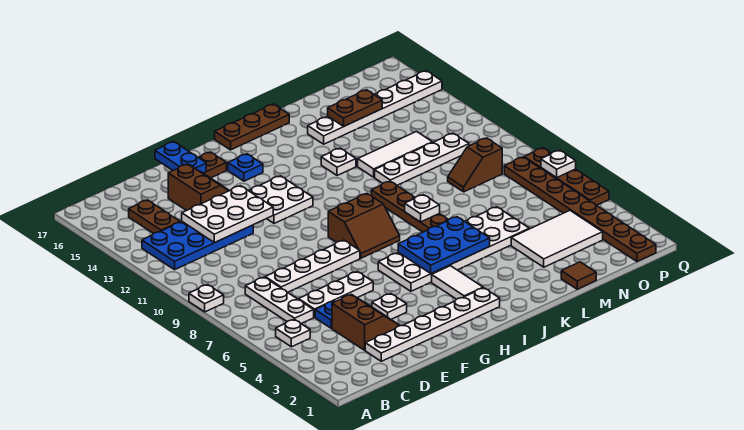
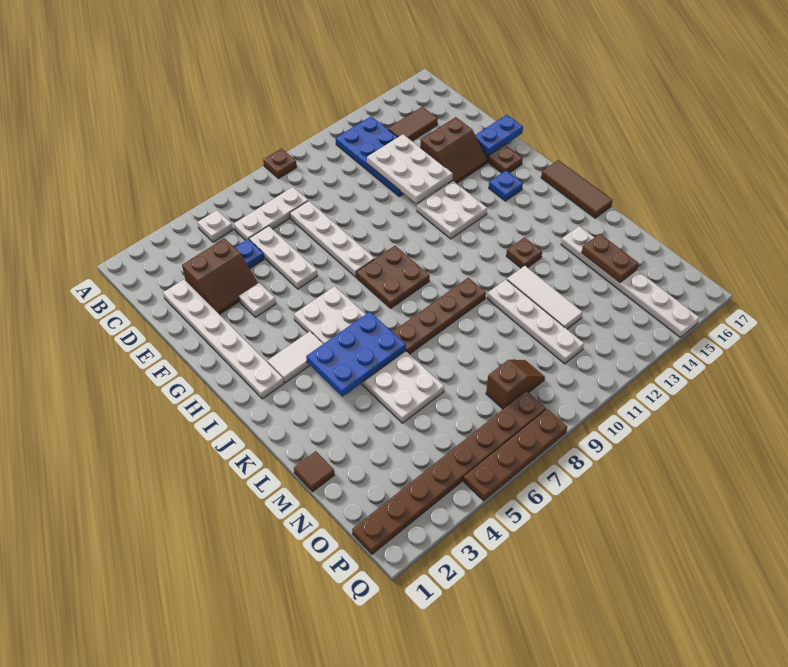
white plate A9 level 1 -> brown plate A9 level 1
brown plate C14:C15 level 1 -> brown tile C14:C15 level 1
brown slope H8:I9 level 1 top 9 -> brown plate H8:I9 level 1
blue plate I5:K6 level 2 -> blue plate J4:K6 level 2
brown plate I17:K17 level 1 -> brown tile I17:K17 level 1
white plate K8 level 2 -> none
white plate K13 level 1 -> brown plate K13 level 1
white tile M3:O4 level 1 -> none
brown slope N9:O9 level 1 top O -> brown slope O8:O9 level 1 top 8
white plate Q7 level 2 -> none

